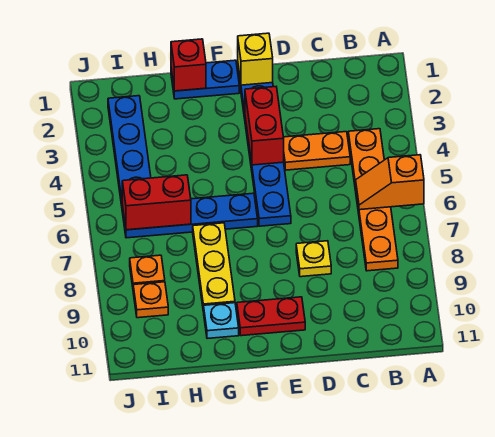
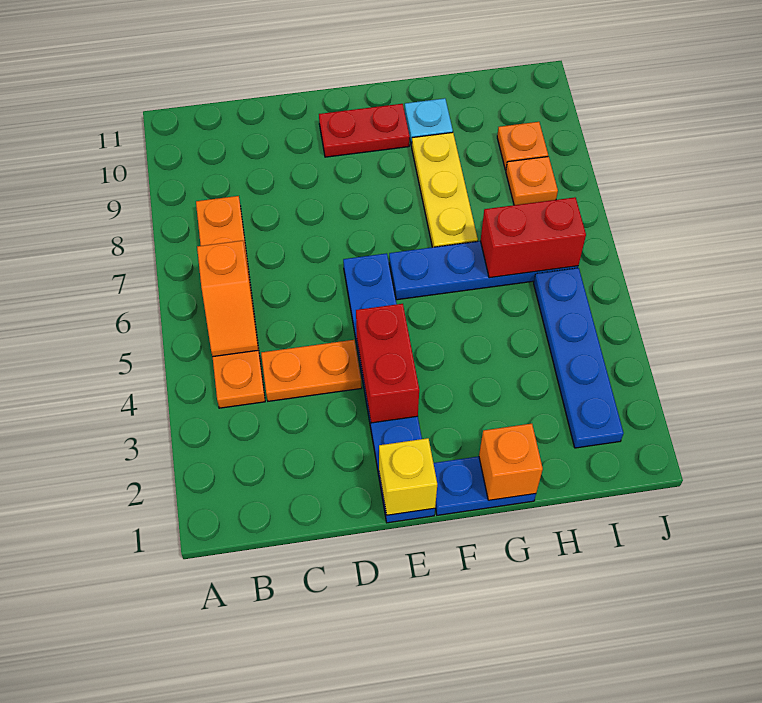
orange slope A6:B6 level 2 top A -> orange slope B5:B6 level 2 top 6
yellow plate D8 level 1 -> none
red brick G1 level 2 -> orange brick G1 level 2

